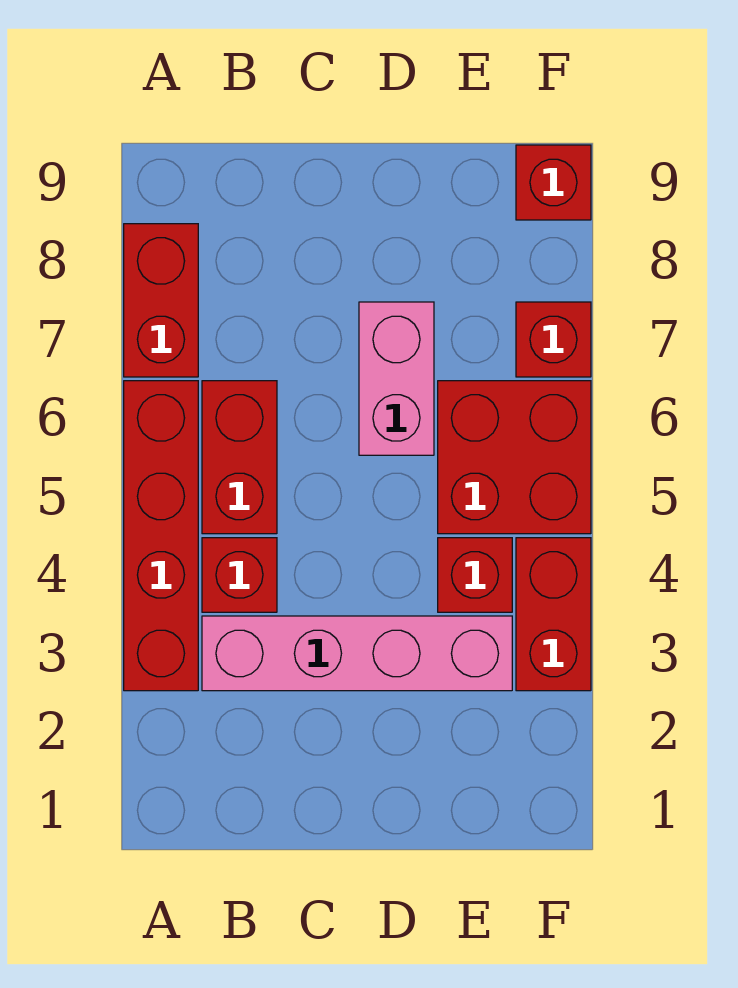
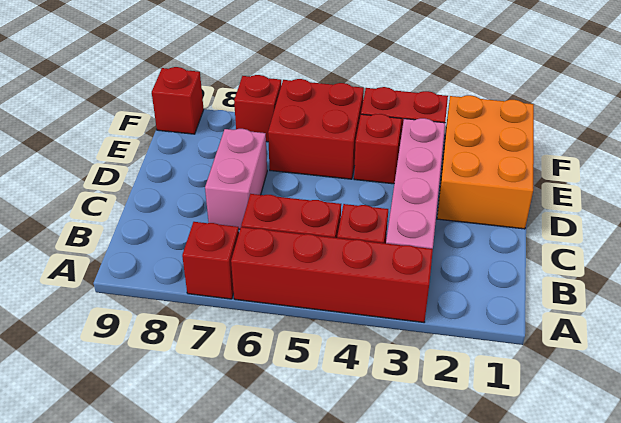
red brick A7:A8 level 1 -> red brick A7 level 1
none -> orange brick D1:F2 level 1
pink brick D6:D7 level 1 -> pink brick C7:D7 level 1

